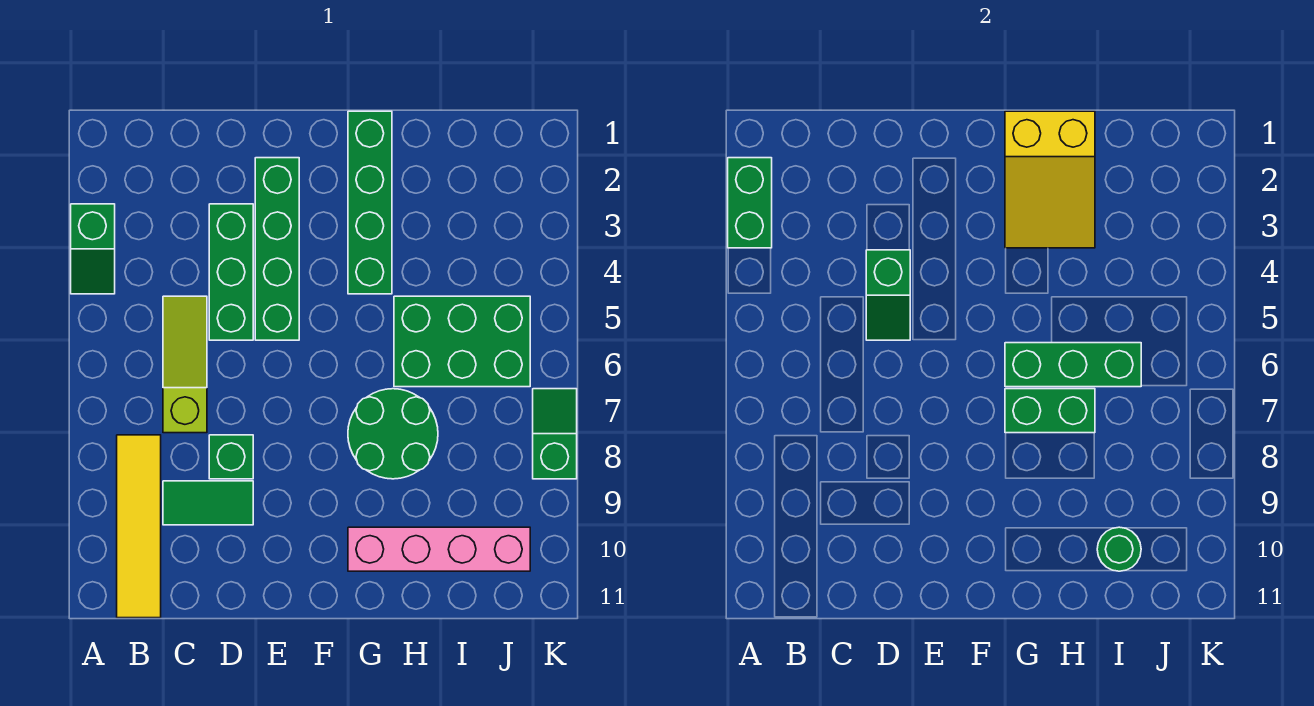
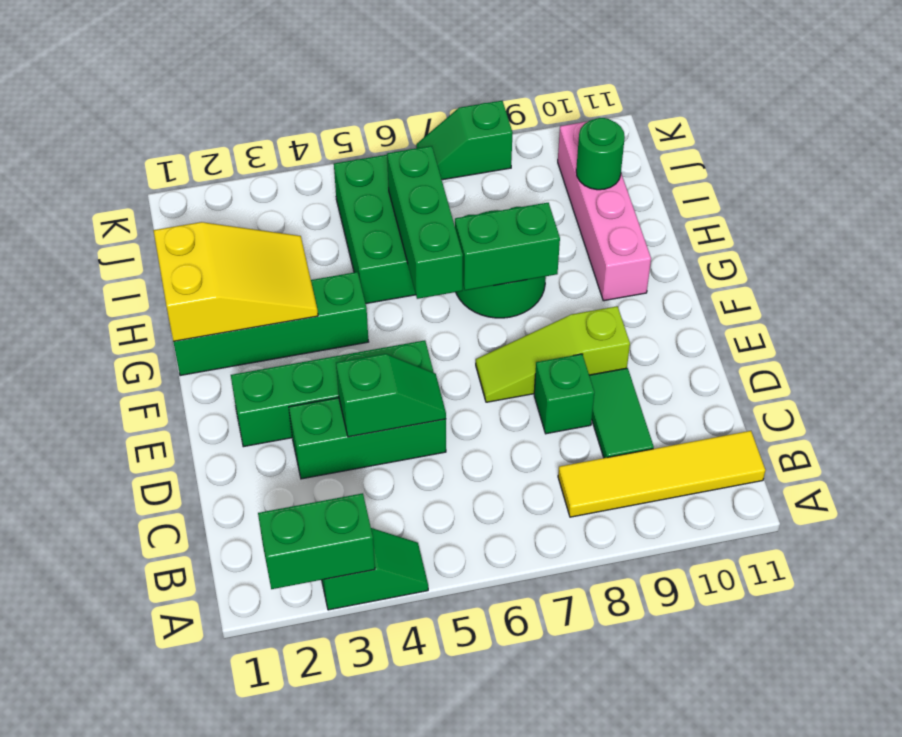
lime slope C5:C7 level 1 top 7 -> lime slope E7:E9 level 1 top 9
green brick G7:H7 level 2 -> green brick G7:G8 level 2

